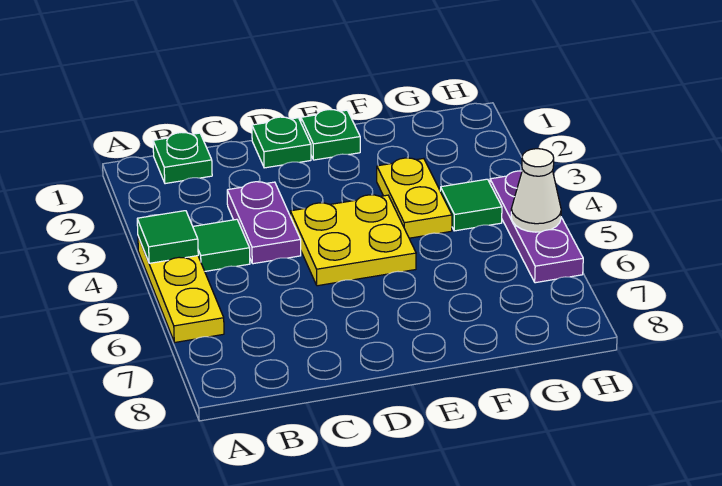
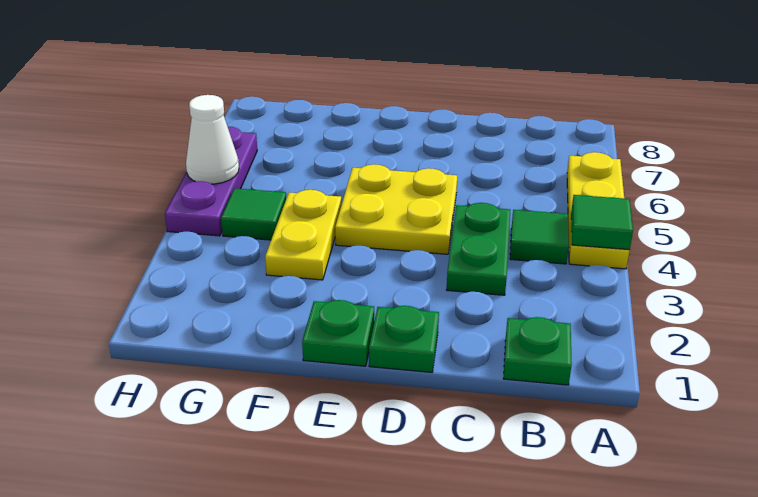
purple plate C3:C4 level 1 -> green plate C3:C4 level 1

